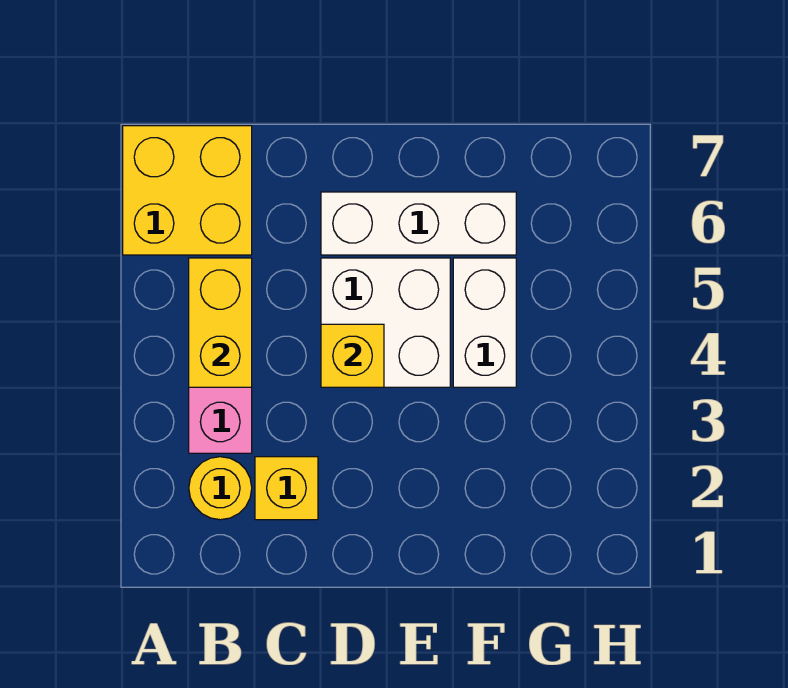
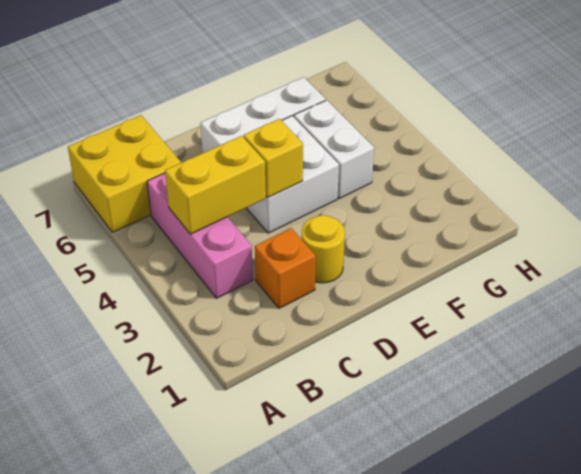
yellow round brick B2 level 1 -> yellow round brick D2 level 1
yellow brick B4:B5 level 2 -> yellow brick B4:C4 level 2
yellow brick C2 level 1 -> orange brick C2 level 1

